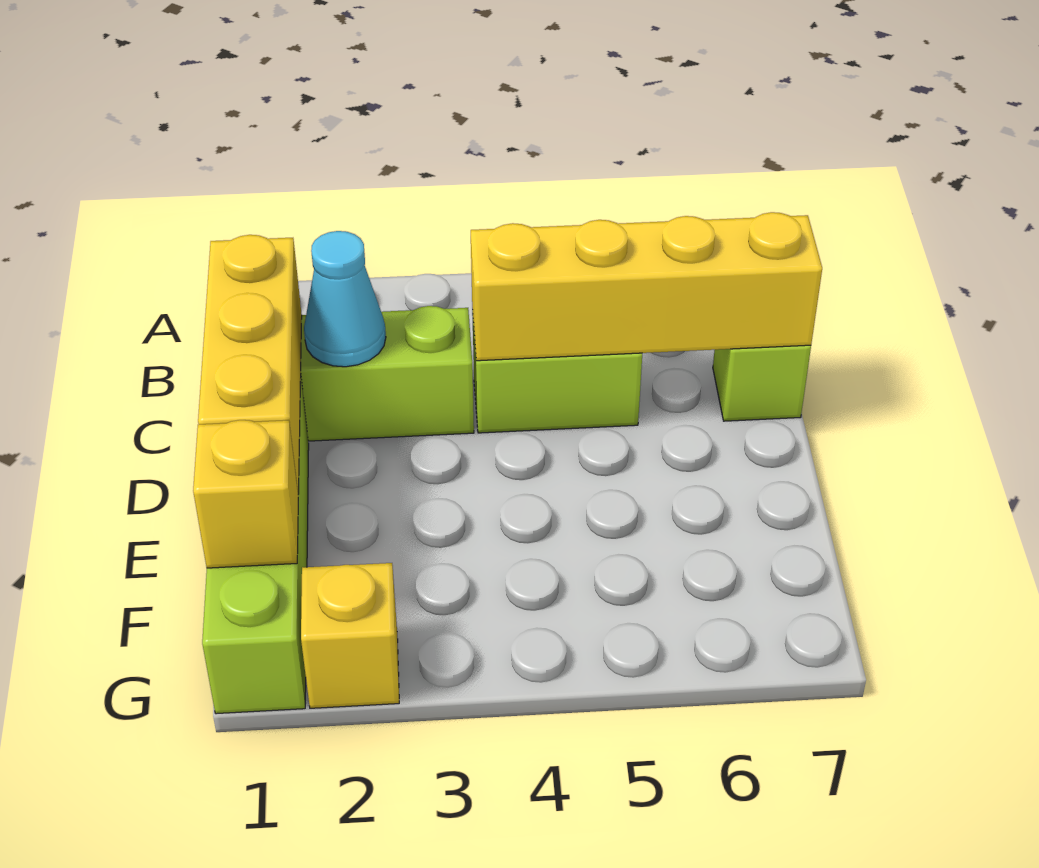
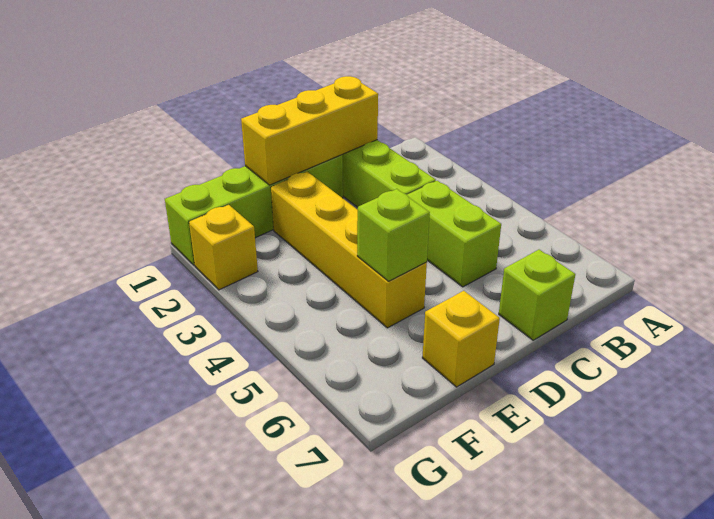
cyan cone C2 level 2 -> none
yellow brick C4:C7 level 2 -> yellow brick E2:E5 level 1
none -> lime brick E5 level 2
yellow brick F1 level 2 -> yellow brick E7 level 1

